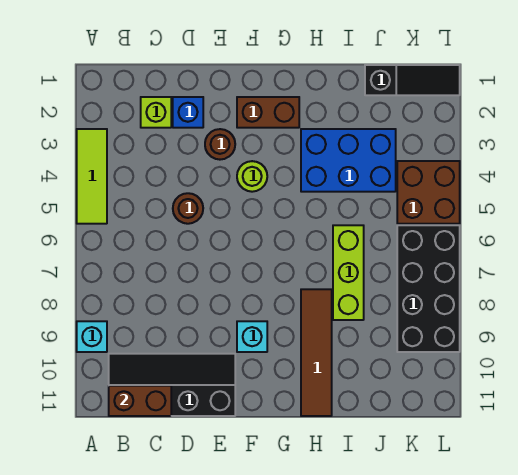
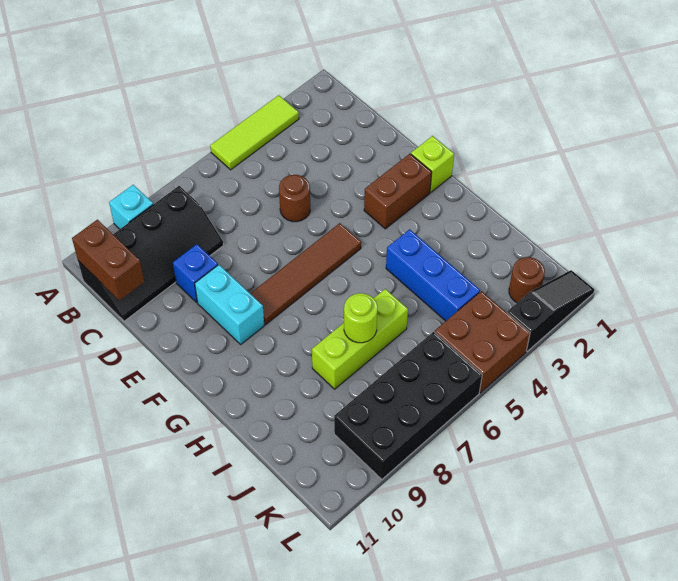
black slope B10:E11 level 1 top 11 -> black slope B8:C11 level 1 top B
lime brick C2 level 1 -> lime brick F1 level 1
blue brick D2 level 1 -> blue brick D9 level 1
brown round brick E3 level 1 -> brown round brick K2 level 1
brown brick F2:G2 level 1 -> brown brick F2:F3 level 1
lime round brick F4 level 1 -> lime round brick I7 level 2
cyan brick F9 level 1 -> cyan brick E9:F9 level 1
blue brick H3:J4 level 1 -> blue brick H4:J4 level 1
brown tile H8:H11 level 1 -> brown tile F5:F8 level 1
black slope J1:L1 level 1 top J -> black slope L1:L3 level 1 top 3

